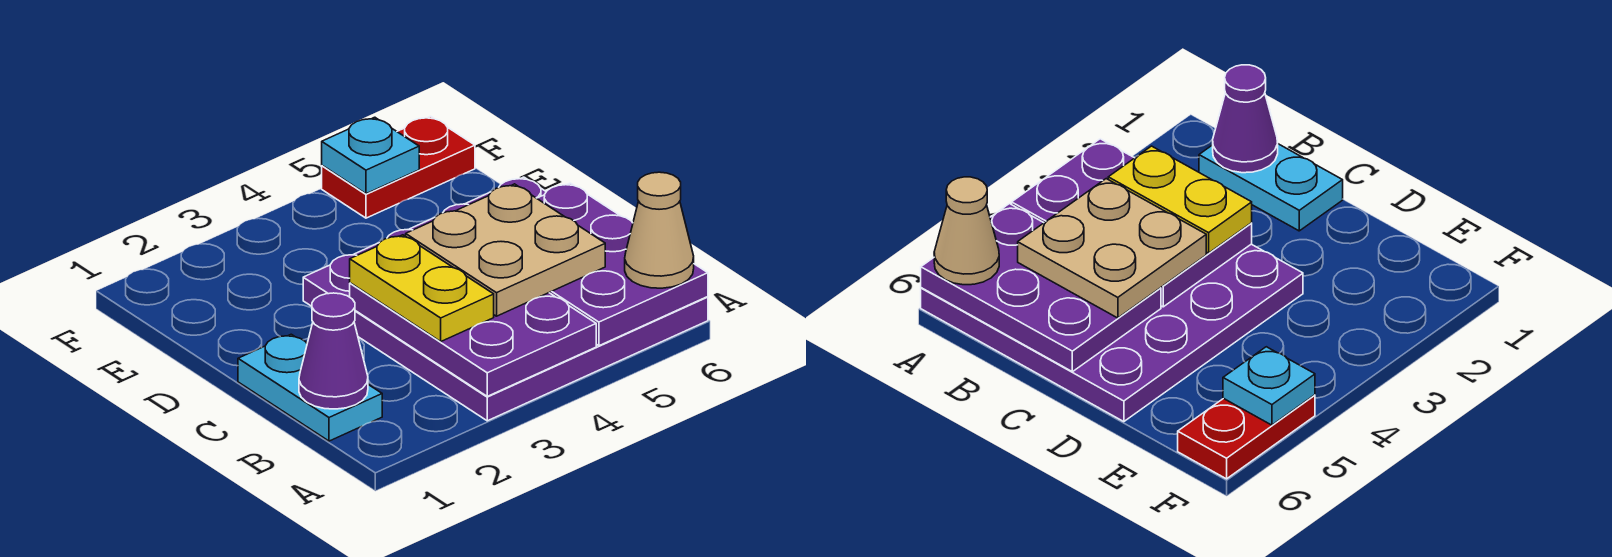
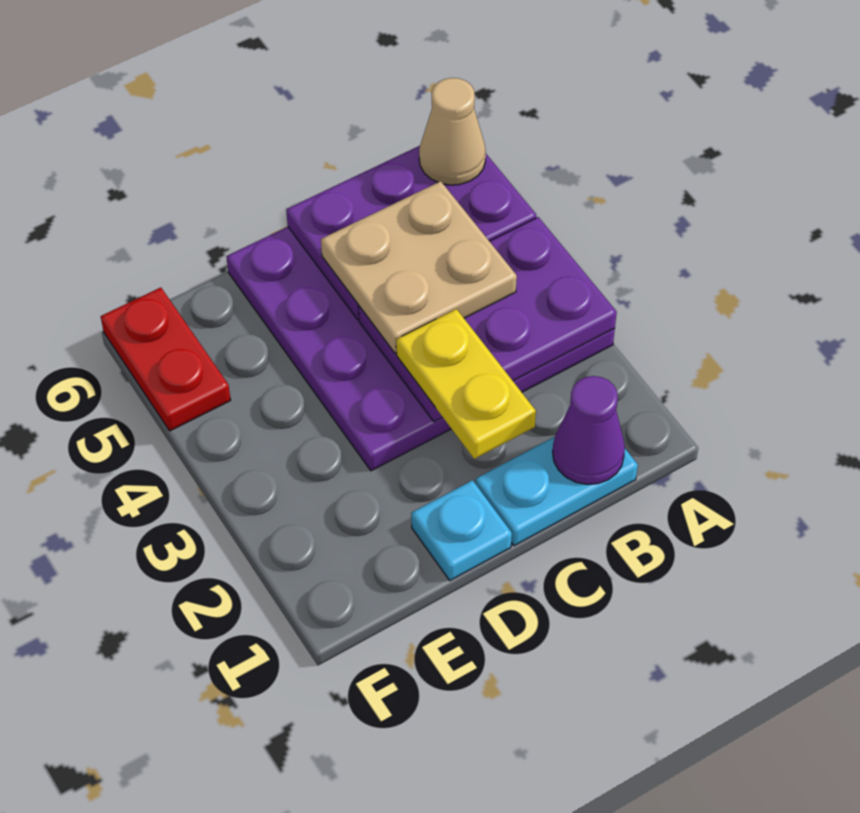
yellow plate B3:C3 level 3 -> yellow plate C2:C3 level 3
cyan plate F5 level 2 -> cyan plate D1 level 1

